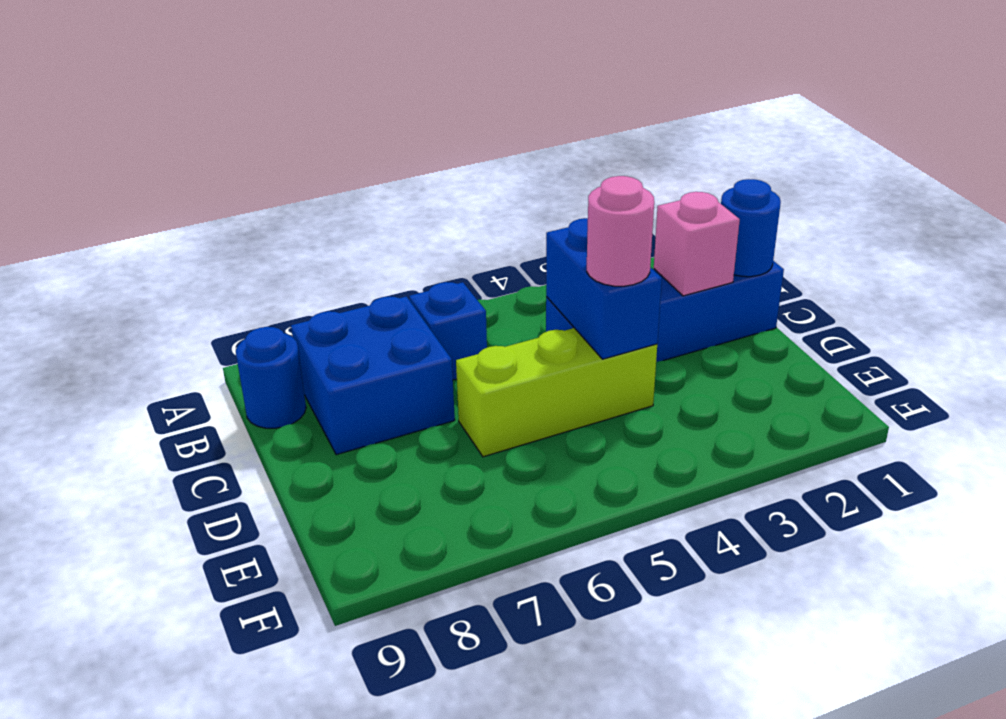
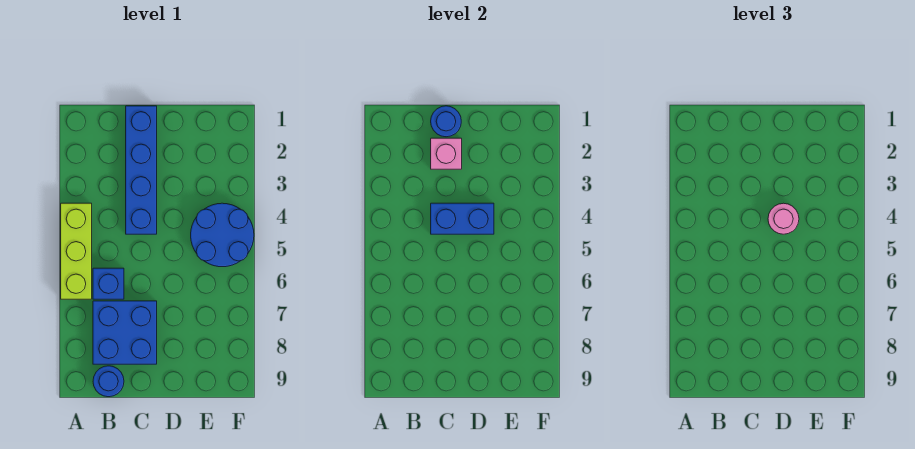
lime brick D4:D6 level 1 -> lime brick A4:A6 level 1
none -> blue round brick E4:F5 level 1

